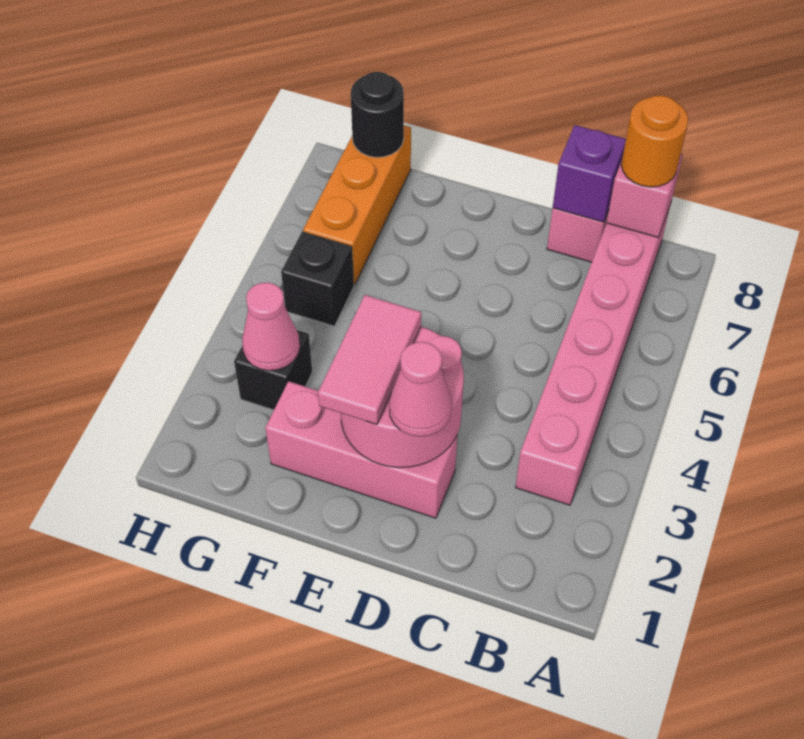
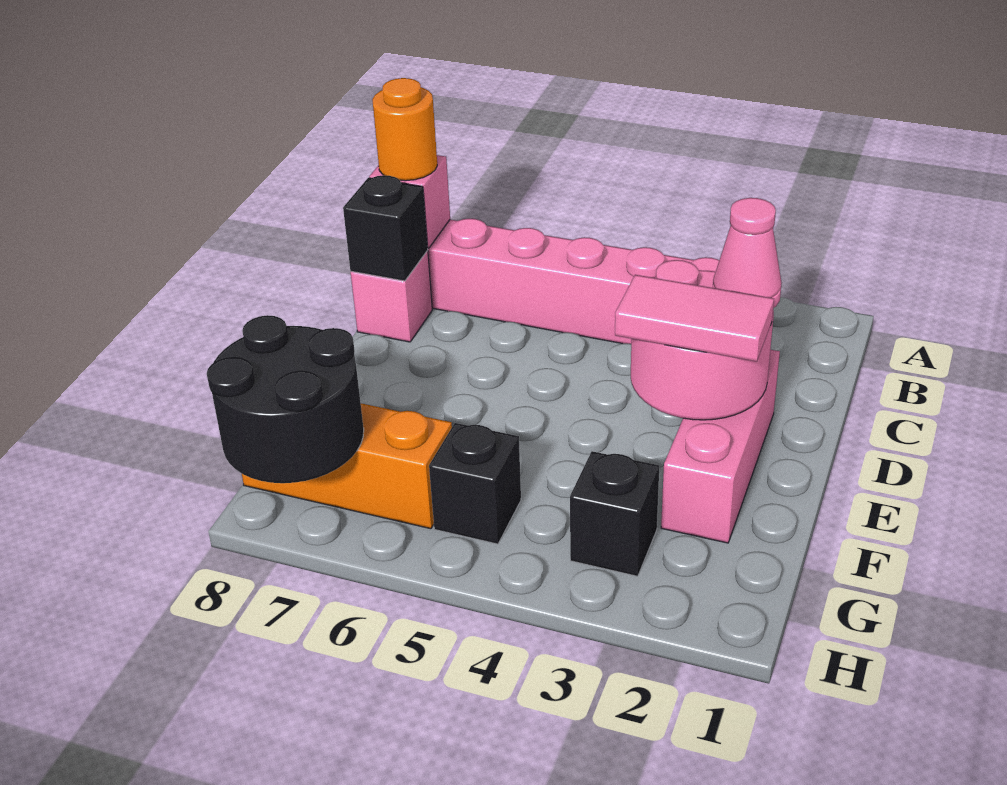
purple brick C8 level 2 -> black brick C8 level 2
pink cone G3 level 2 -> none
black round brick G8 level 2 -> black round brick G7:H8 level 2

